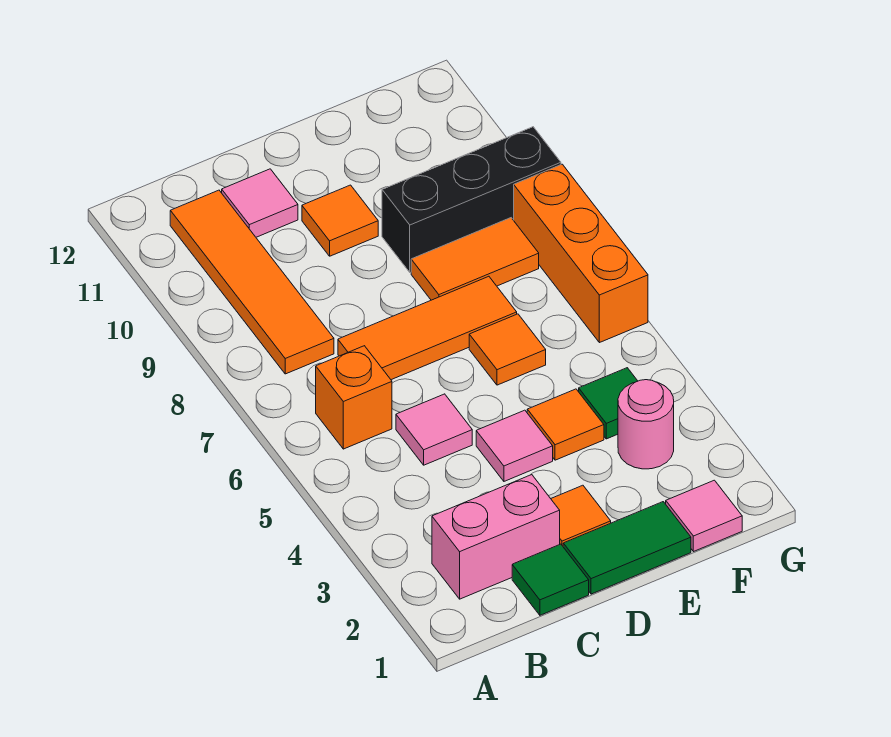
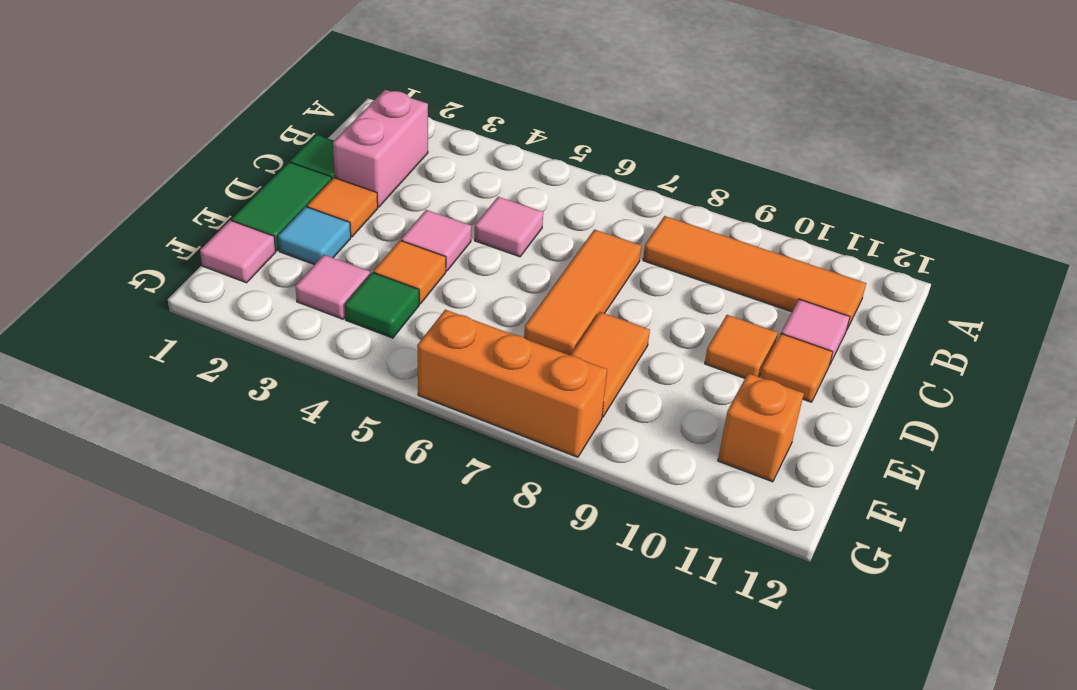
orange brick B6 level 1 -> orange brick F11 level 1
none -> cyan tile E2 level 1
orange tile E6 level 1 -> orange tile D11 level 1
black brick E9:G9 level 1 -> none
pink round brick F3 level 1 -> pink tile F3 level 1

